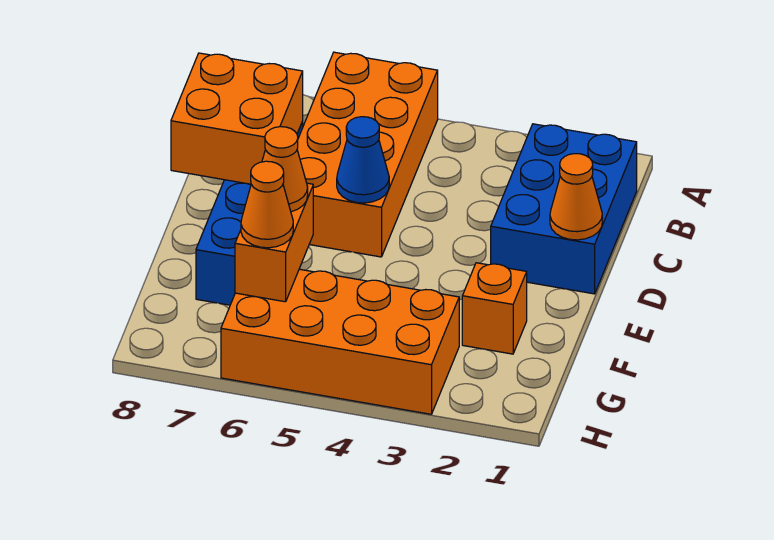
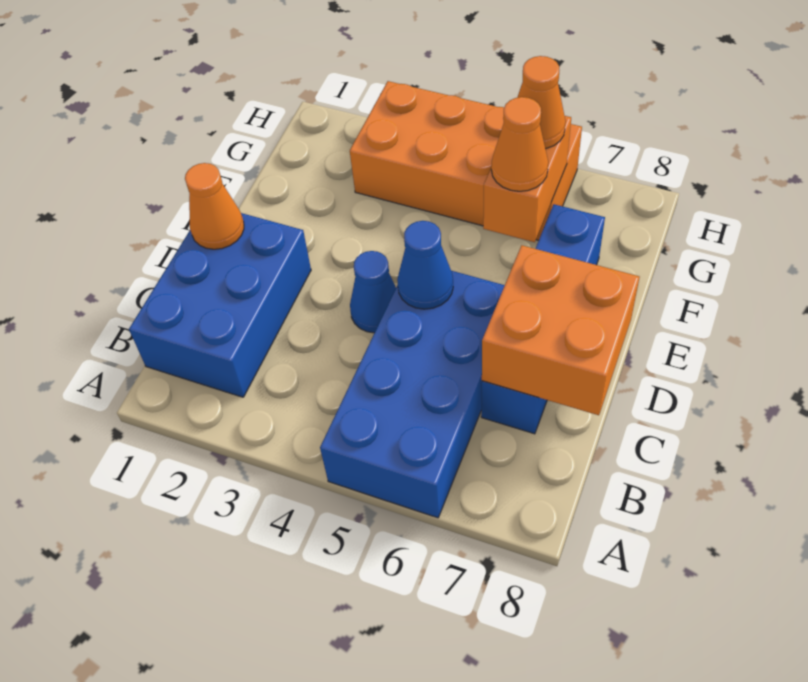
orange brick A5:D6 level 1 -> blue brick A5:D6 level 1
none -> blue cone D4 level 1
orange brick F2 level 1 -> none

